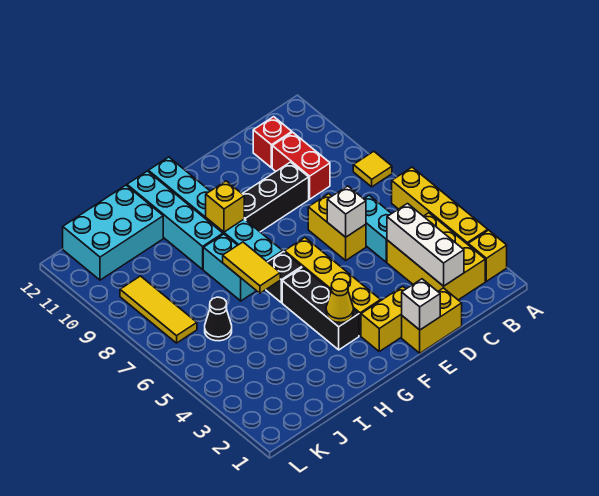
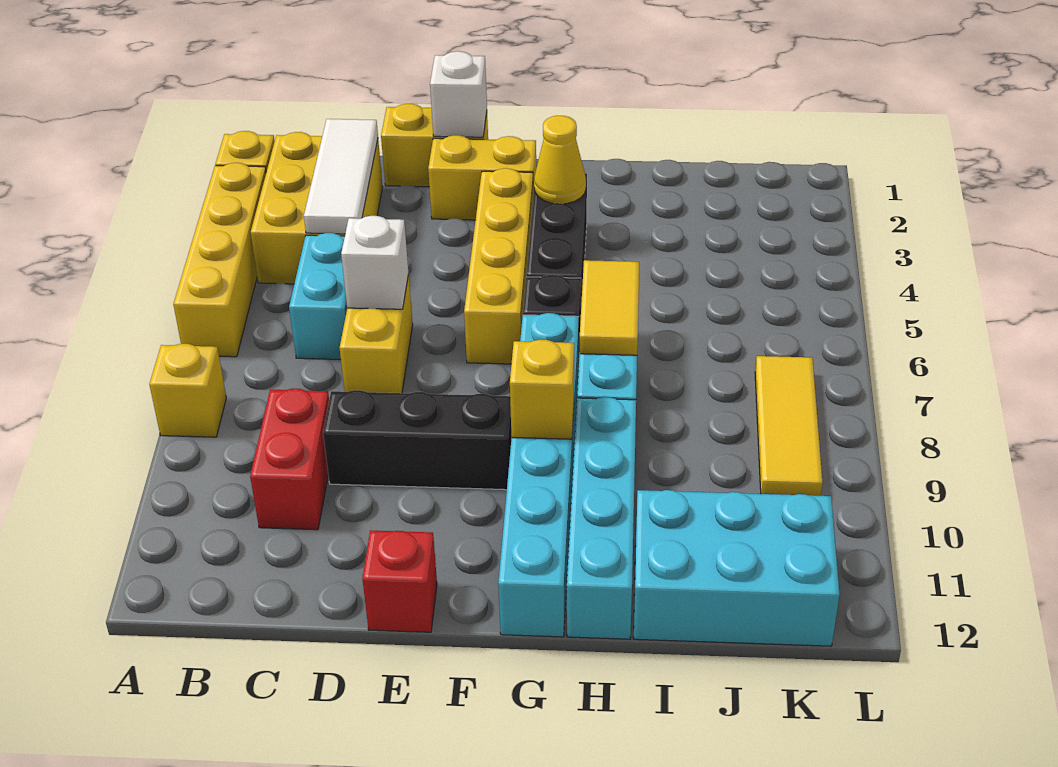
yellow tile A8 level 1 -> yellow brick A8 level 1
white brick C2:C4 level 2 -> white tile C2:C4 level 2
red brick C11 level 1 -> red brick E12 level 1
black cone J6 level 1 -> none

